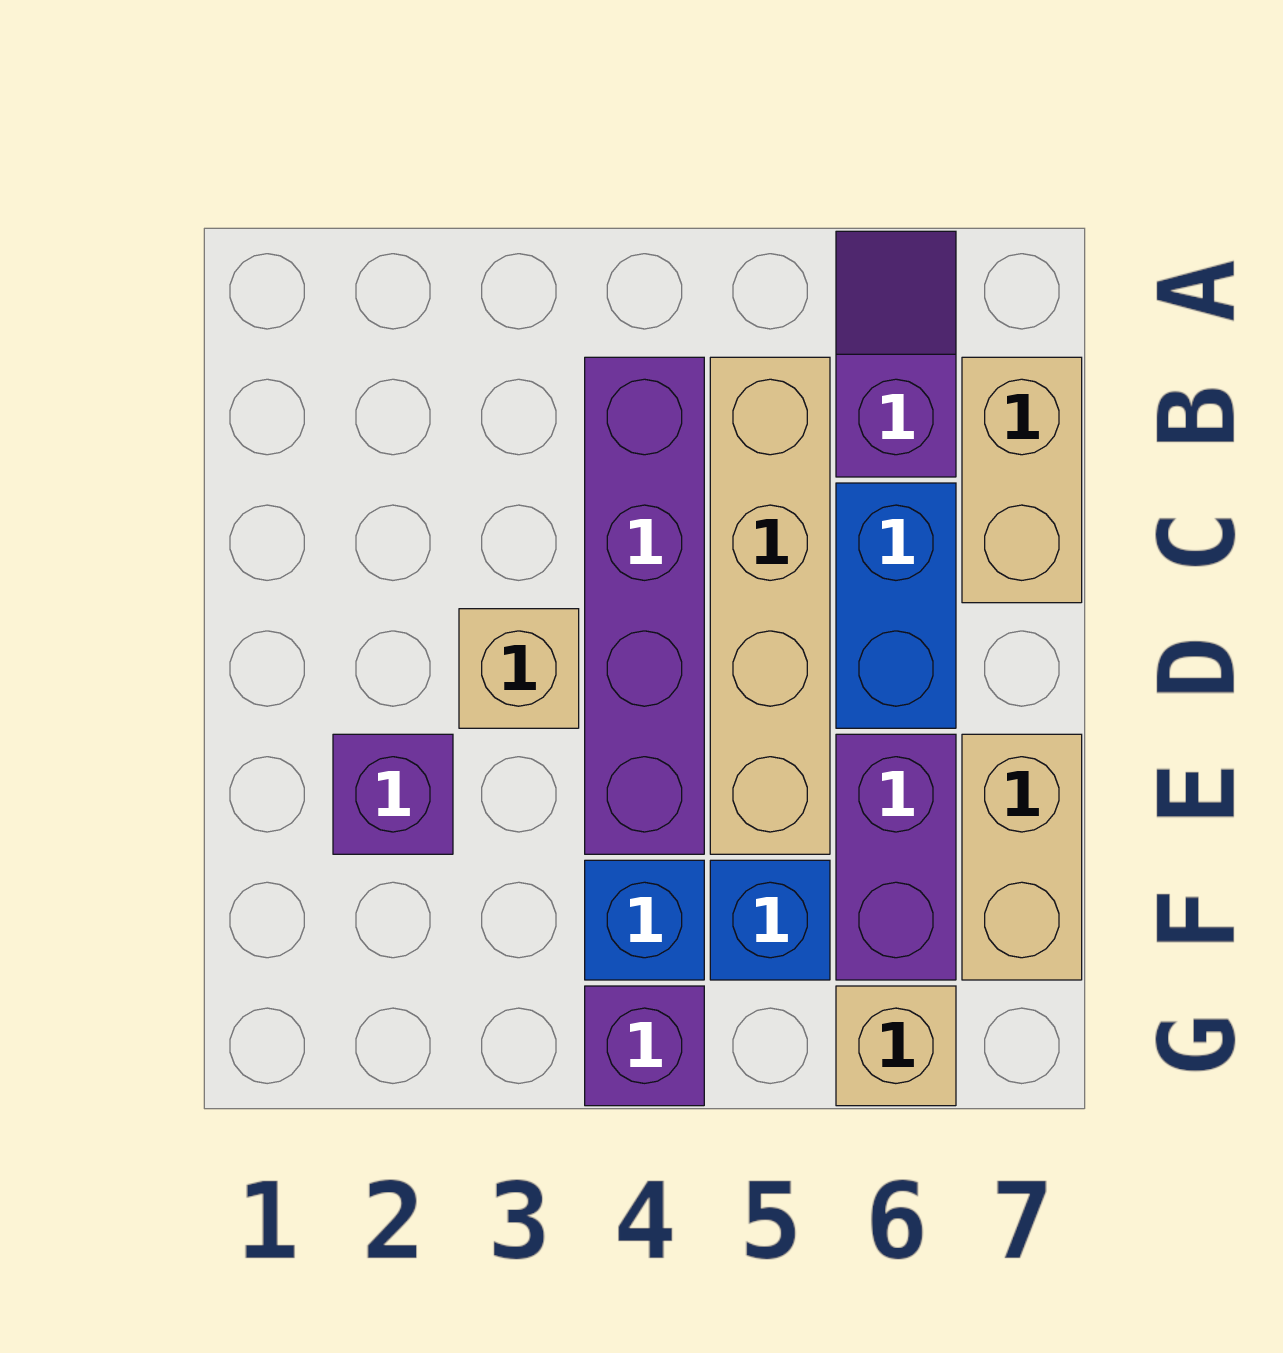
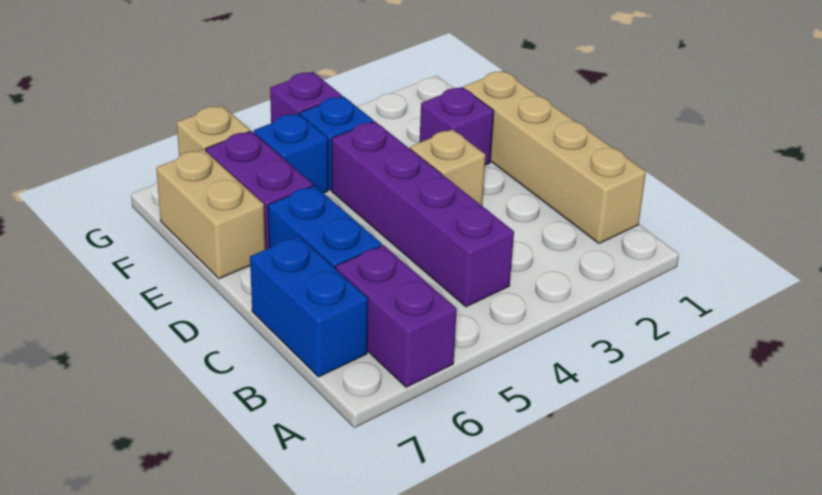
purple slope A6:B6 level 1 top B -> purple brick A6:B6 level 1
tan brick B5:E5 level 1 -> tan brick B1:E1 level 1
tan brick B7:C7 level 1 -> blue brick B7:C7 level 1

